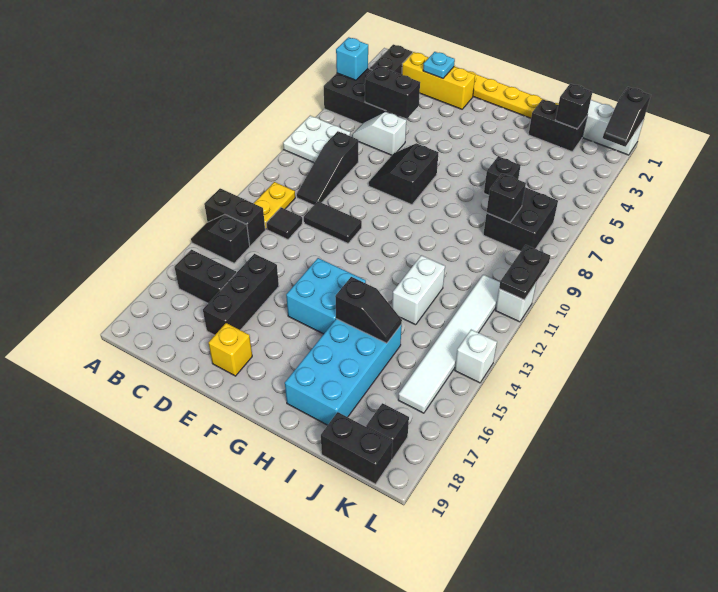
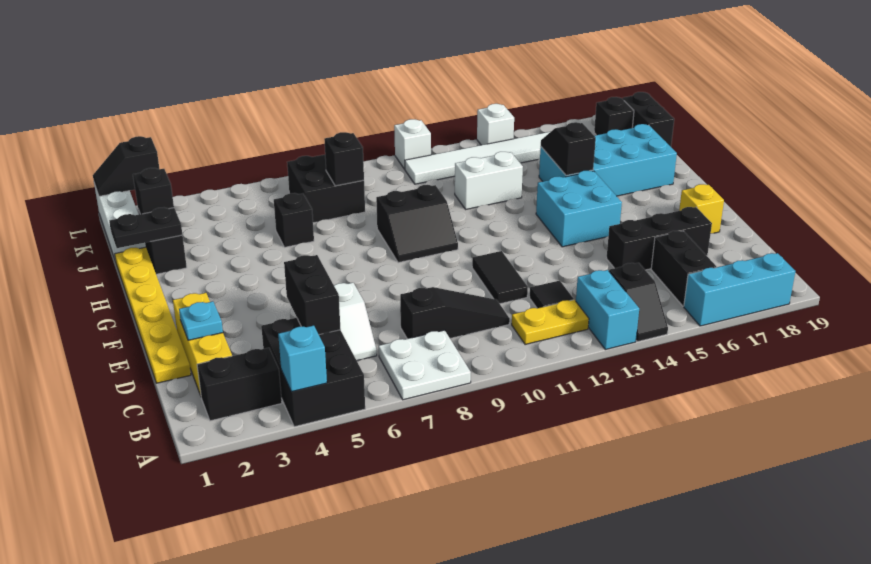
black brick A13:B13 level 1 -> cyan brick A13:B13 level 1
none -> cyan brick A16:A18 level 1
black slope E7:F8 level 1 top F -> black slope G9:H10 level 1 top H
black slope L1:L2 level 2 top 1 -> black slope L1:L2 level 2 top 2
black plate L10:L11 level 2 -> black plate I1:I2 level 2

